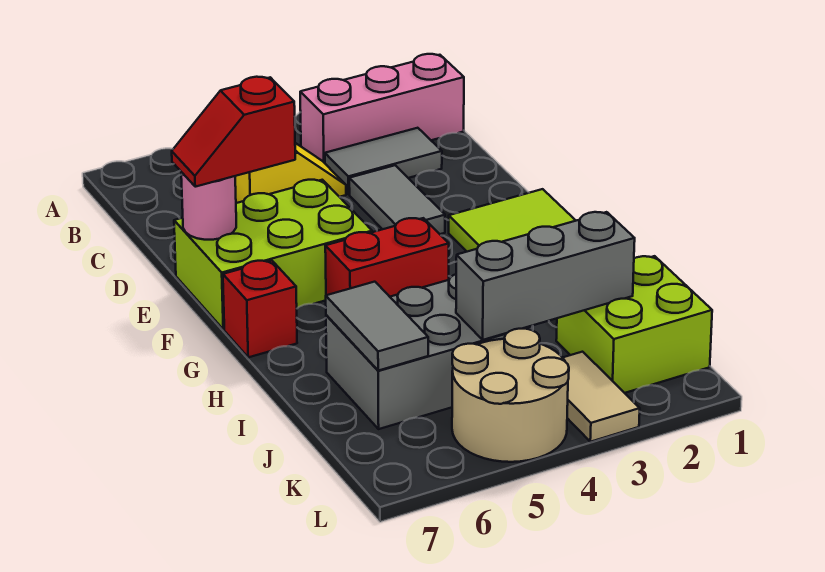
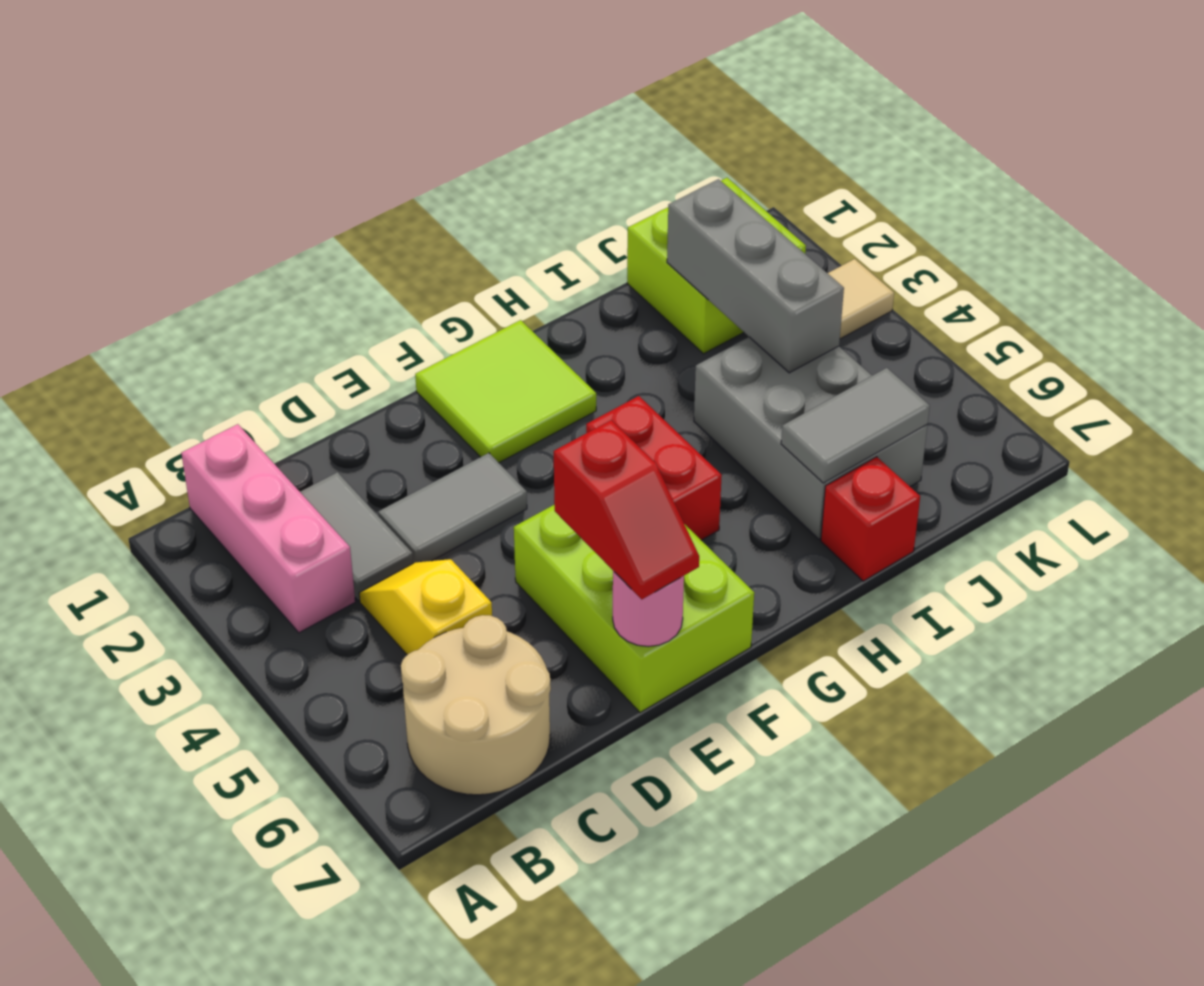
red brick G7 level 1 -> red brick I7 level 1
tan round brick K4:L5 level 1 -> tan round brick B6:C7 level 1

